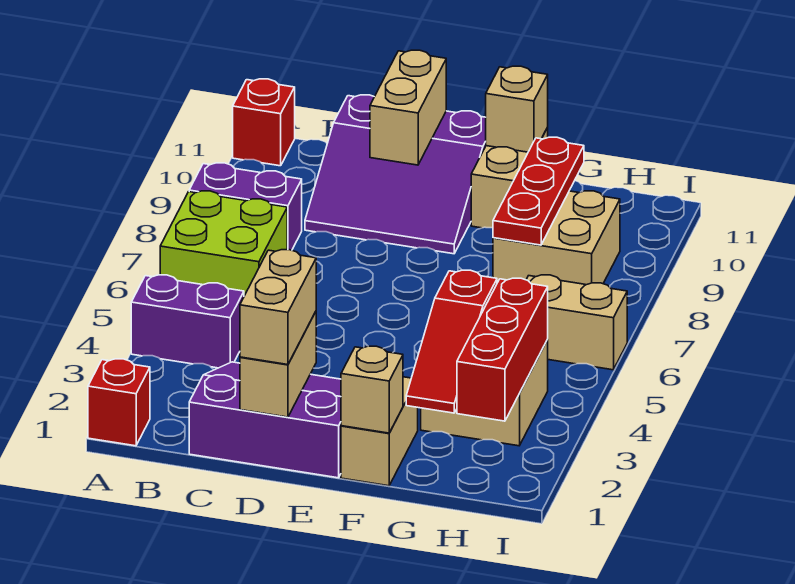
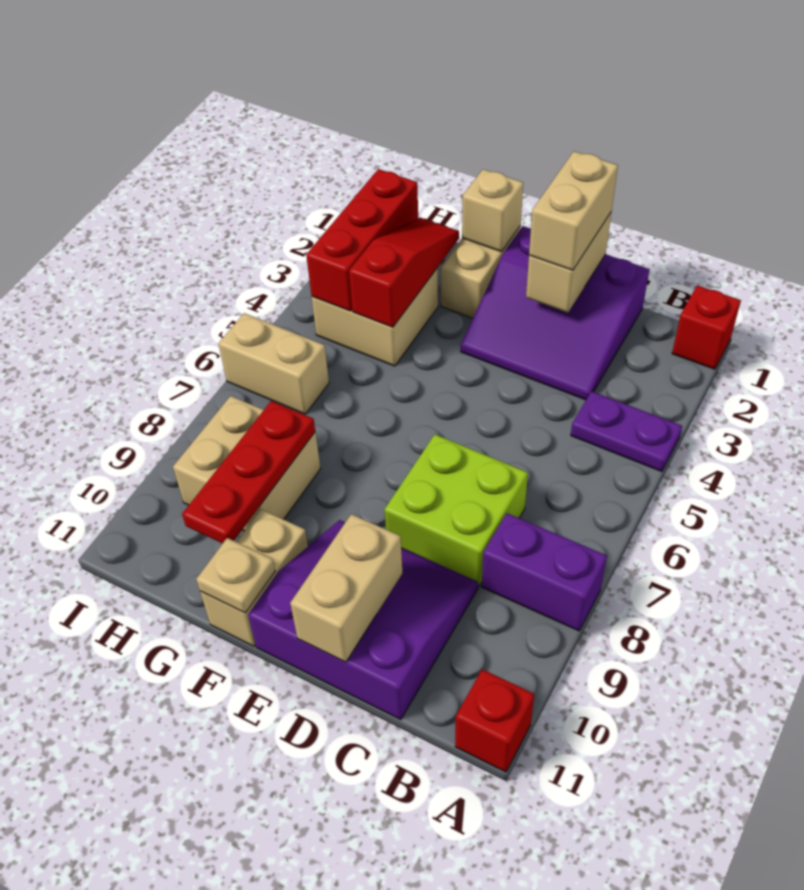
purple brick A4:B4 level 1 -> purple plate A4:B4 level 1
lime brick A6:B7 level 1 -> lime brick C7:D8 level 1
tan brick F11 level 2 -> tan plate F11 level 2

